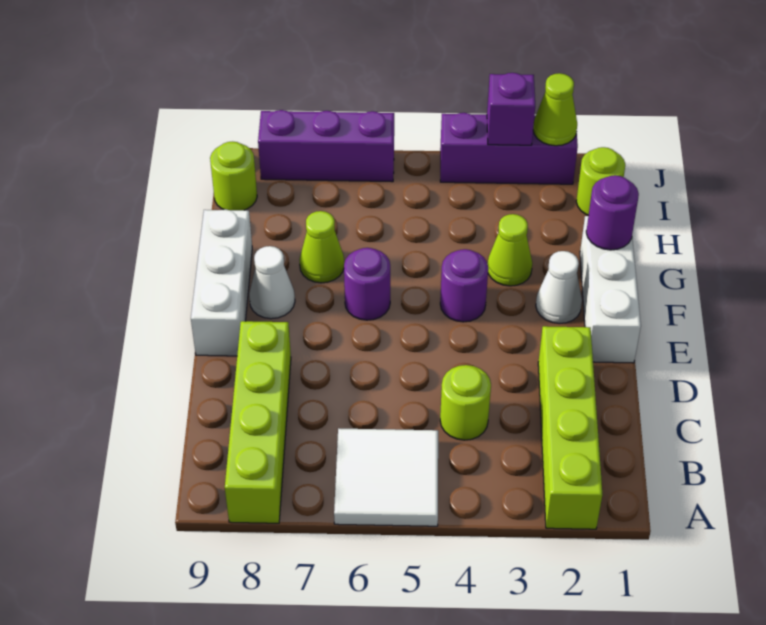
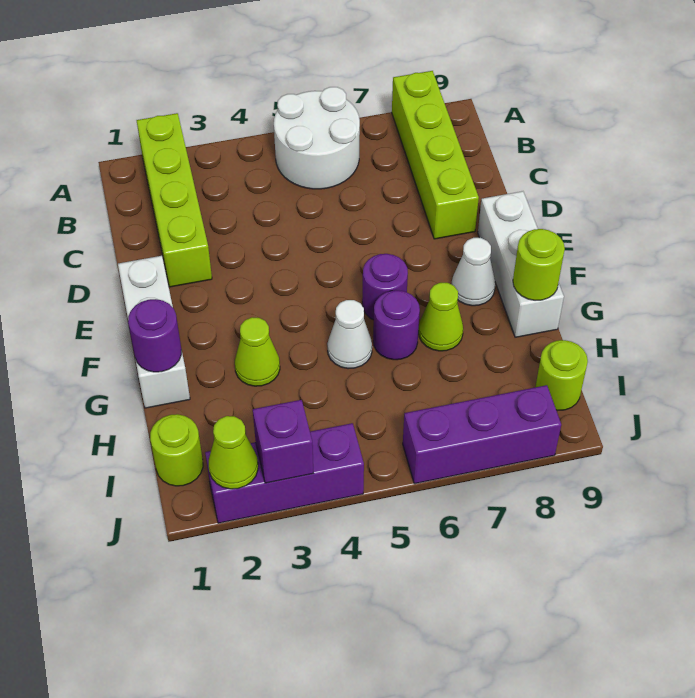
white tile A5:B6 level 1 -> white round brick A5:B6 level 1
lime round brick C4 level 1 -> lime round brick G9 level 2
white cone F2 level 1 -> white cone G5 level 1
purple round brick F4 level 1 -> purple round brick G6 level 1

